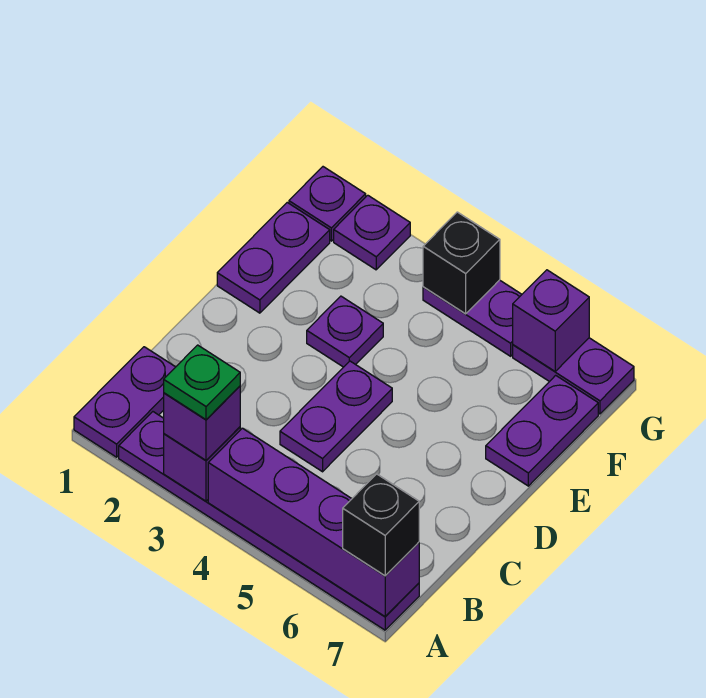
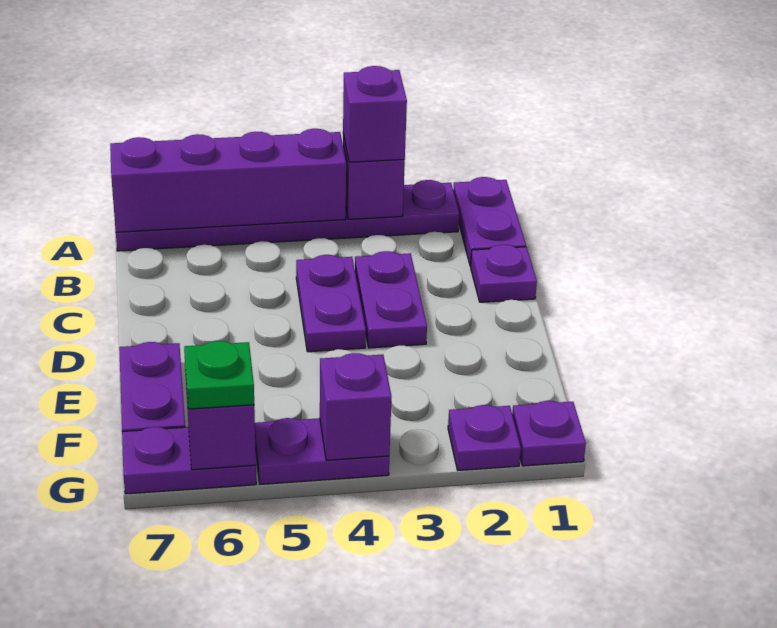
green plate A3 level 4 -> green plate G6 level 3
black brick A7 level 3 -> none
purple plate E1:F1 level 1 -> purple plate C3:D3 level 1
purple plate E3 level 1 -> purple plate C1 level 1
black brick G4 level 2 -> purple brick G4 level 2

